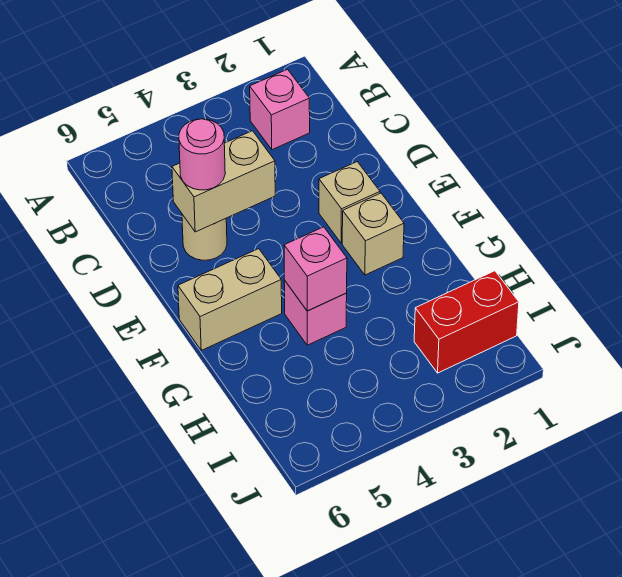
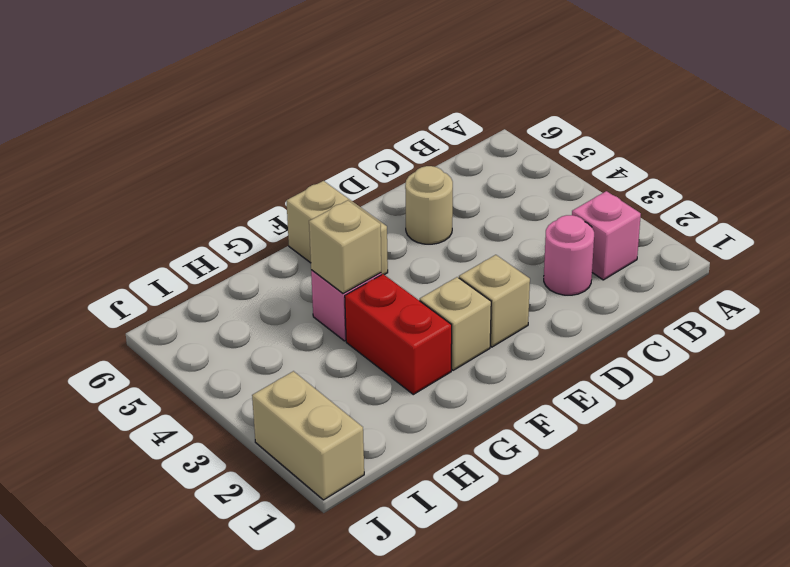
tan brick D4:D5 level 2 -> tan brick J1:J2 level 1
pink round brick D5 level 3 -> pink round brick C2 level 1
pink brick G4 level 2 -> tan brick G4 level 2
red brick I1:I2 level 1 -> red brick G2:G3 level 1

